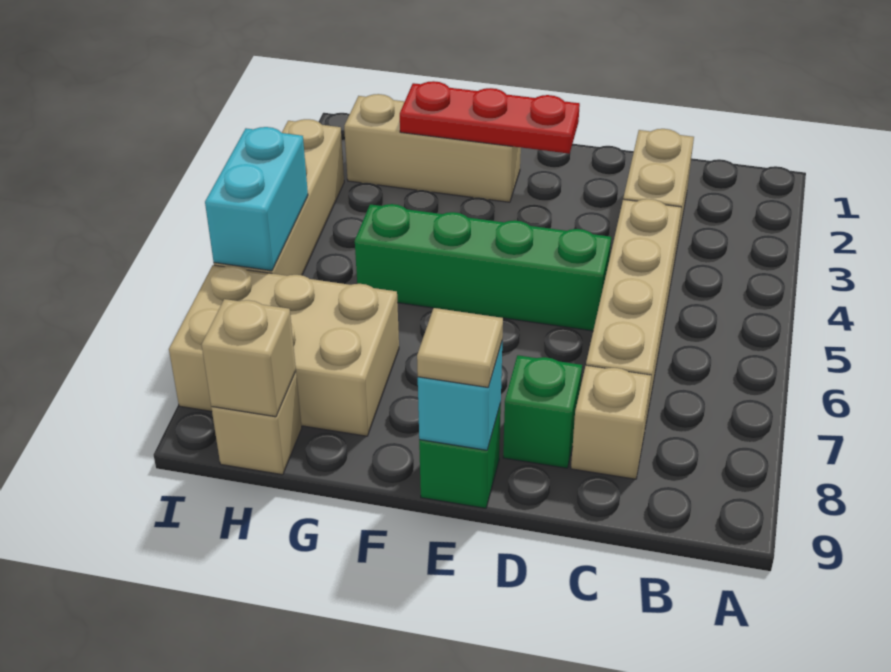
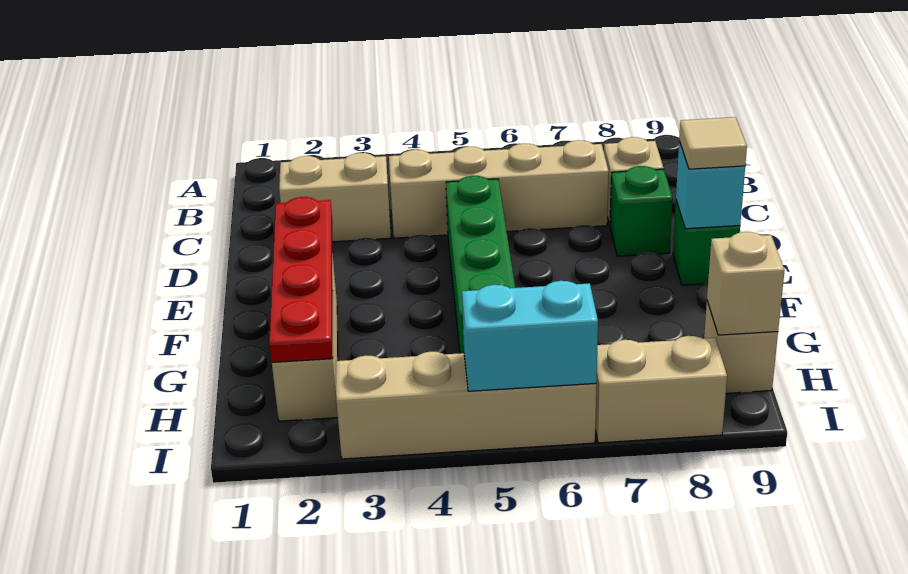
red plate E2:G2 level 2 -> red plate E2:H2 level 2
tan brick G7:I8 level 1 -> tan brick I7:I8 level 1

